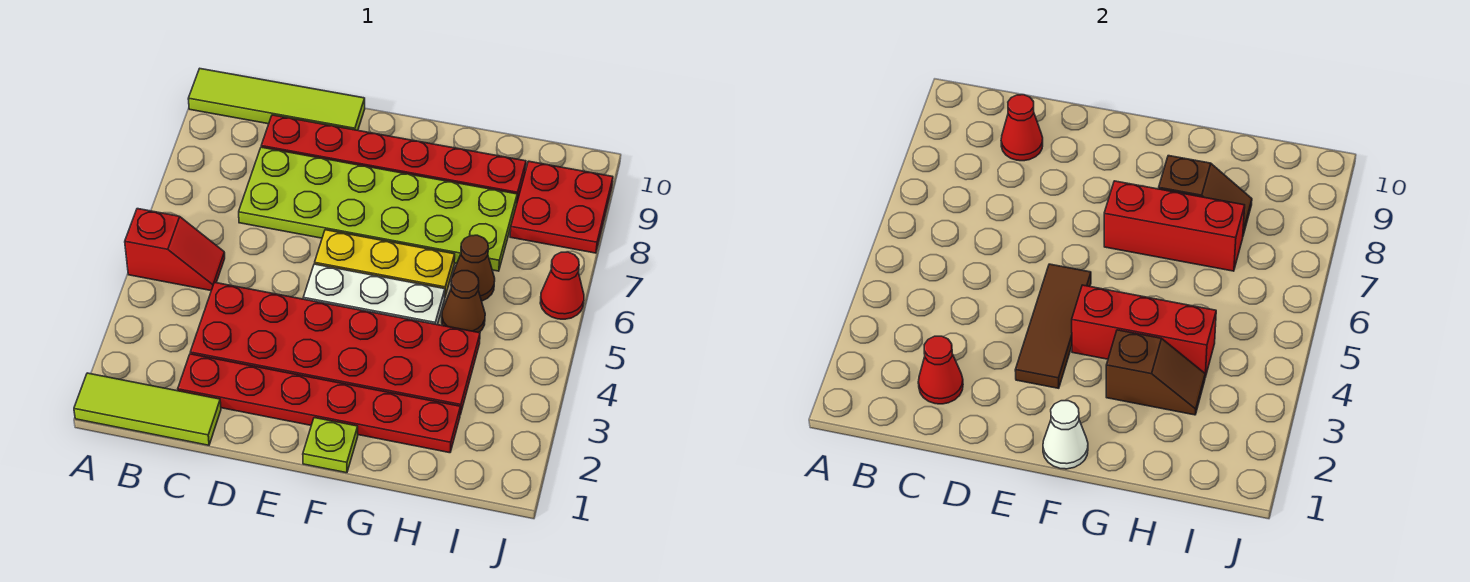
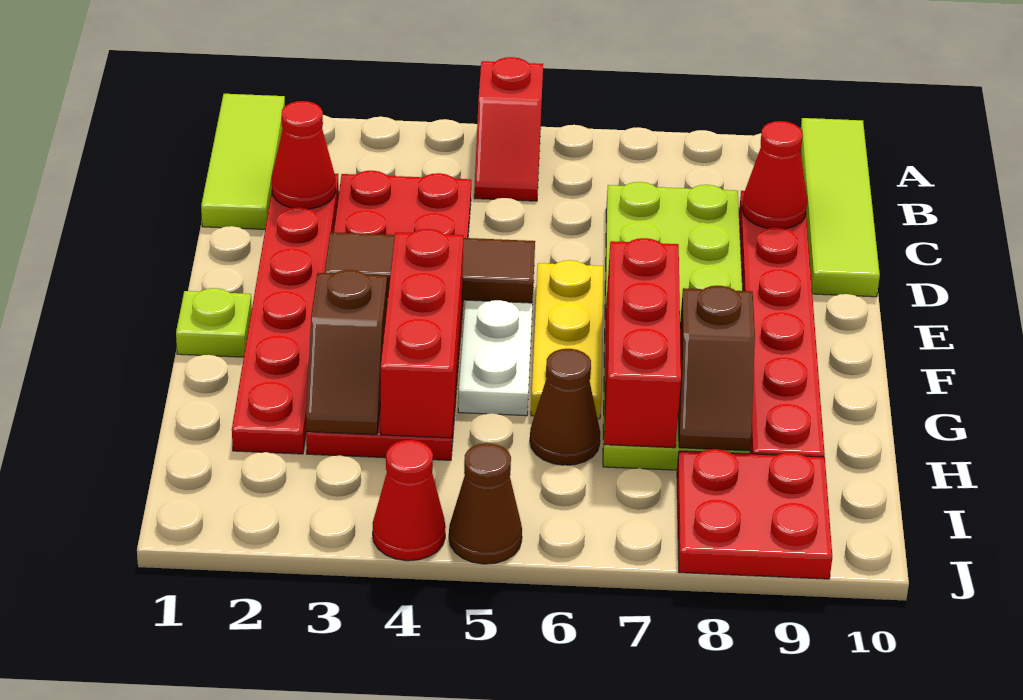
white cone F1 level 2 -> none
brown cone H5 level 1 -> brown cone J5 level 1
red cone J6 level 1 -> red cone J4 level 1

